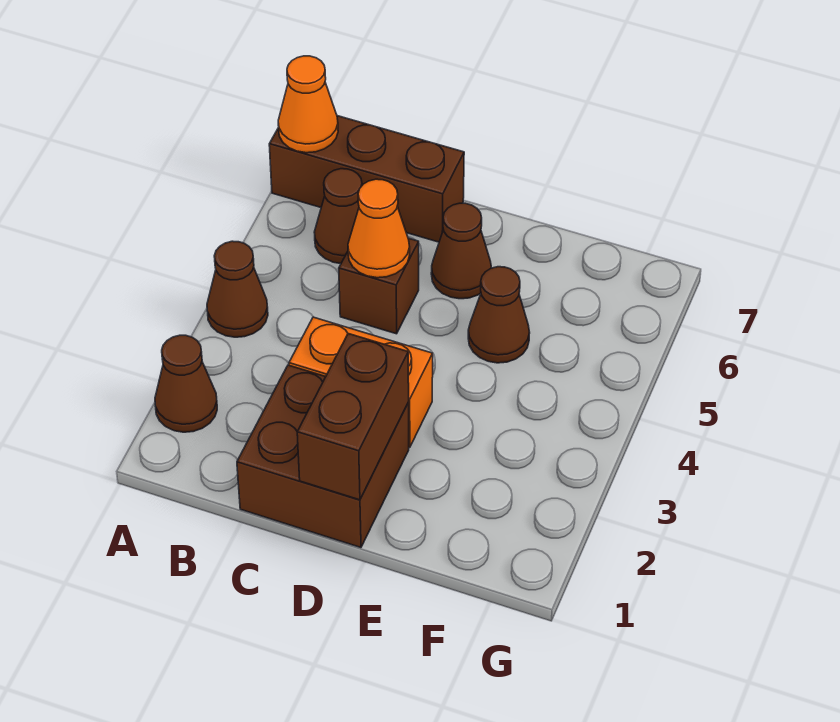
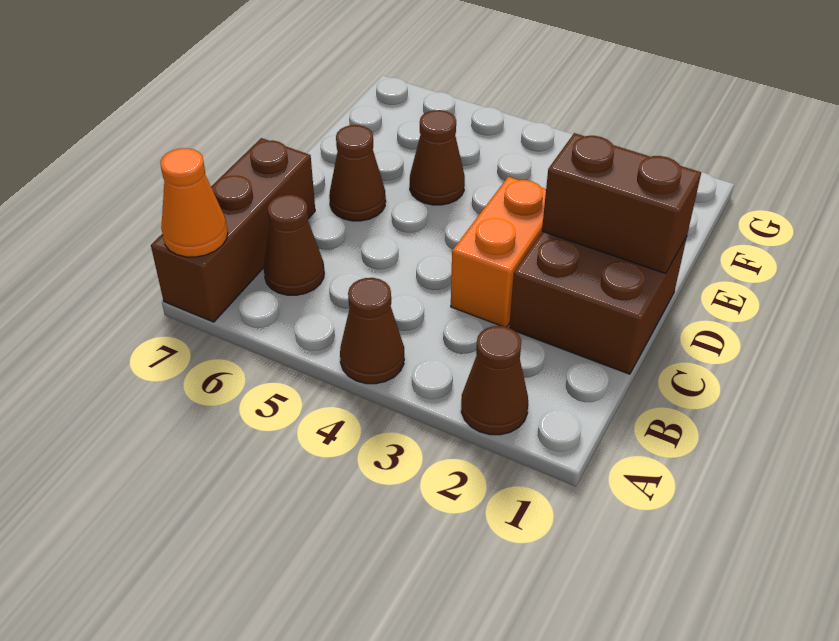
brown brick C5 level 1 -> none
orange cone C5 level 2 -> none

